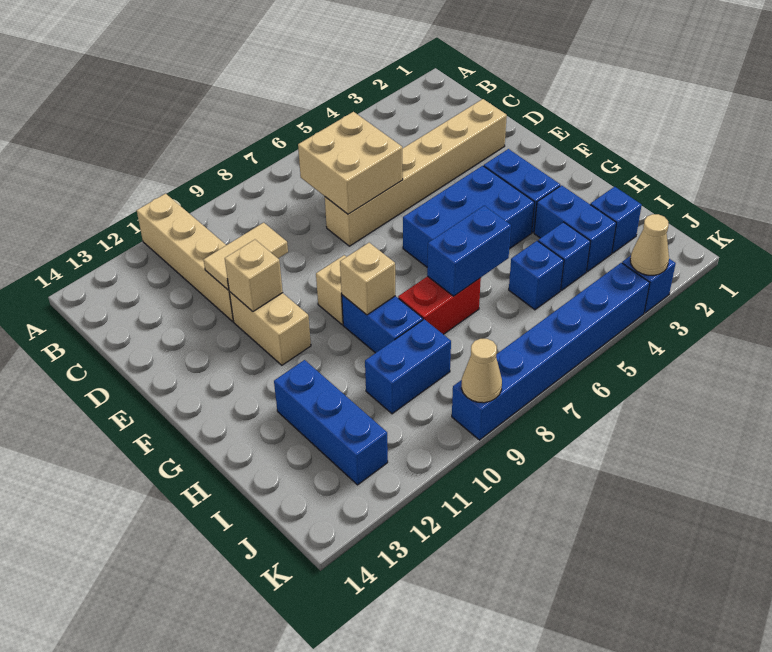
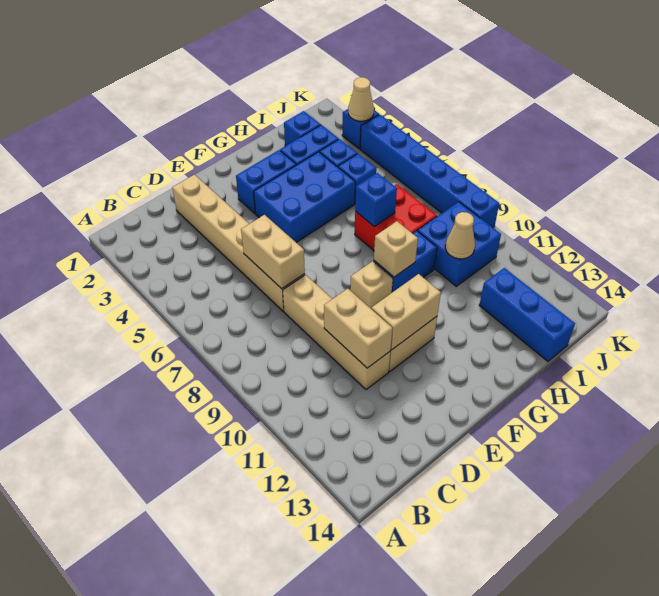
tan brick A11:D11 level 1 -> tan brick D8:D11 level 1
tan brick C6:D7 level 2 -> tan brick D6:D7 level 2
tan tile D10:D11 level 2 -> tan brick D10:D11 level 2
tan brick E11 level 2 -> tan brick E11:F11 level 2
blue brick F4:G6 level 1 -> blue brick F4:H5 level 1
blue brick H6:H7 level 2 -> blue brick H7 level 2
red brick H7:H8 level 1 -> red brick H7:I8 level 1
blue brick H12:J12 level 1 -> blue brick I12:I14 level 1
blue brick I9:I10 level 1 -> blue brick I9:J10 level 1
tan cone K9 level 2 -> tan cone I10 level 2

